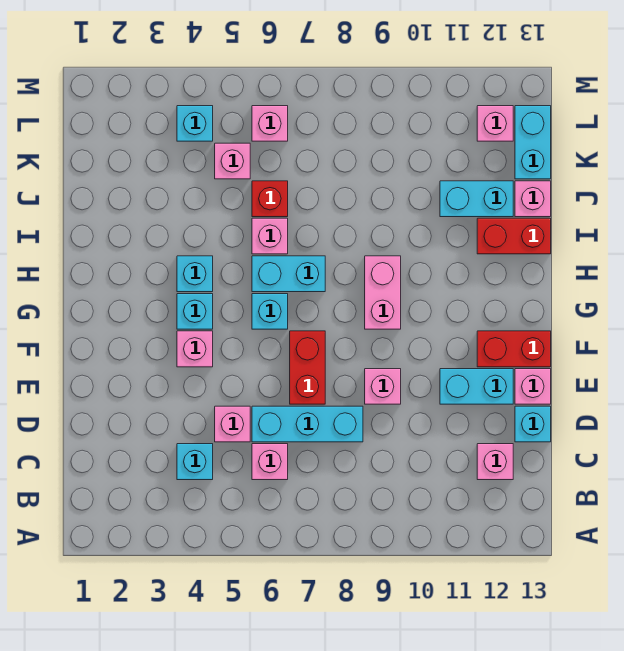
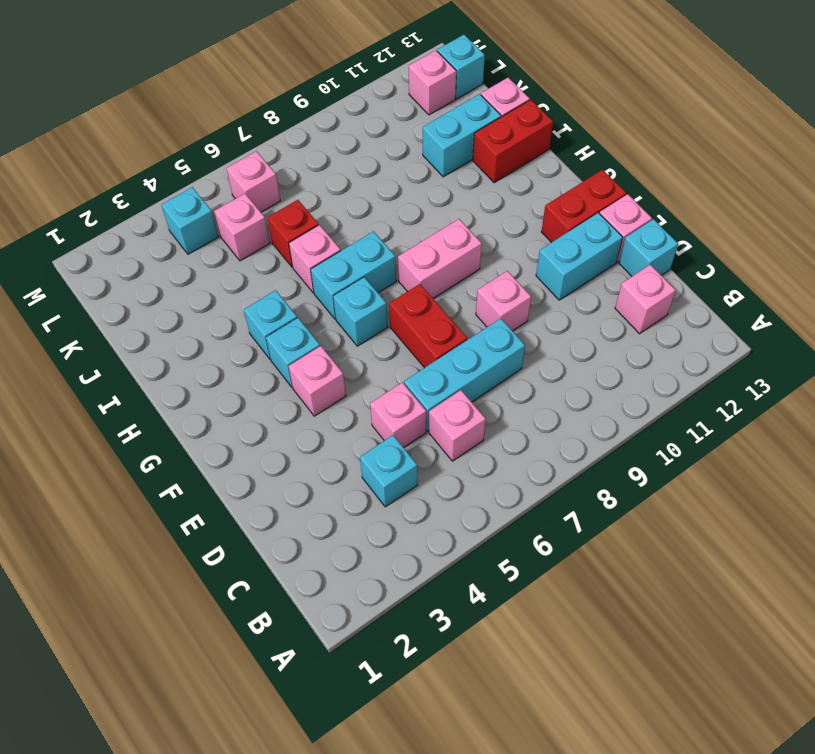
pink brick G9:H9 level 1 -> pink brick G8:G9 level 1
cyan brick K13:L13 level 1 -> cyan brick L13 level 1

